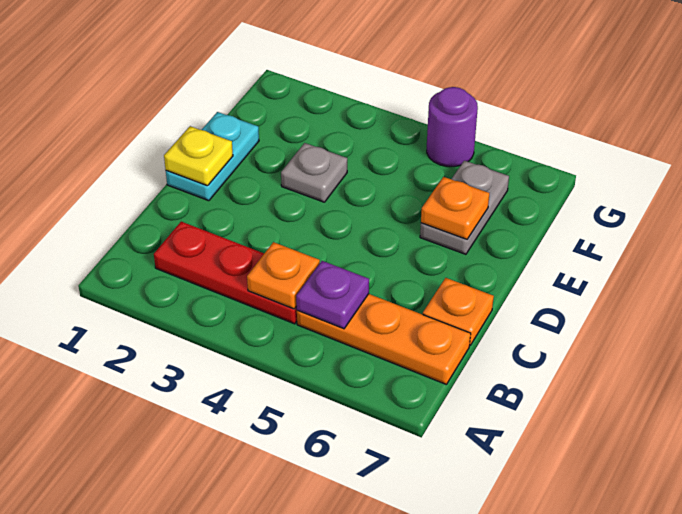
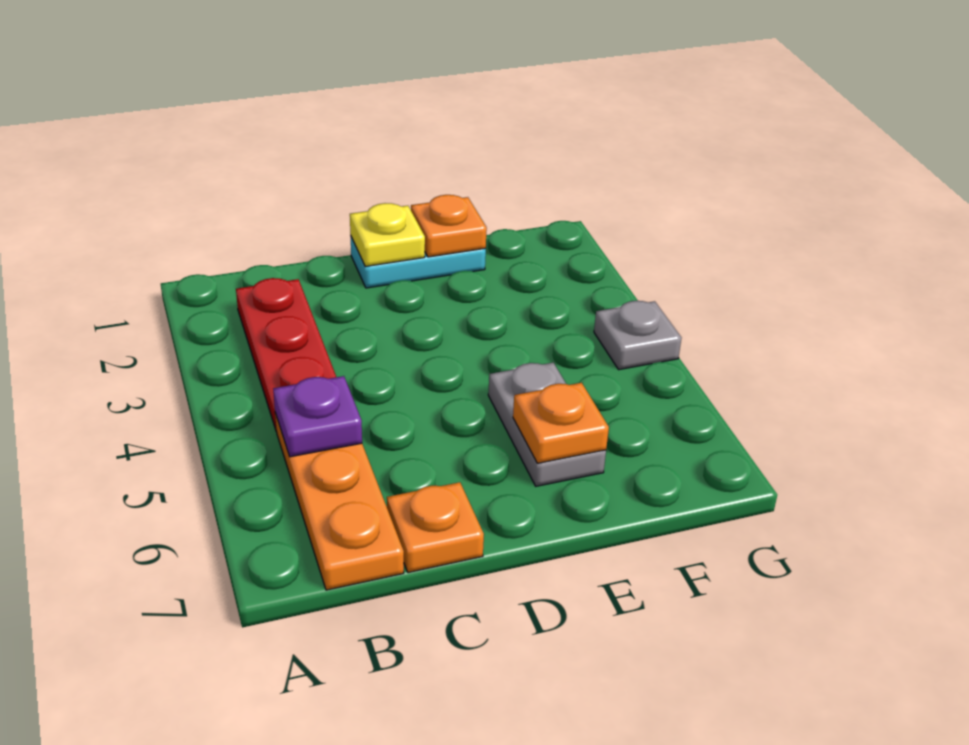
orange plate B4 level 2 -> orange plate E1 level 2
grey plate E3 level 1 -> grey plate G4 level 1
grey plate E6:F6 level 1 -> grey plate E5:E6 level 1
purple round brick G5 level 1 -> none

